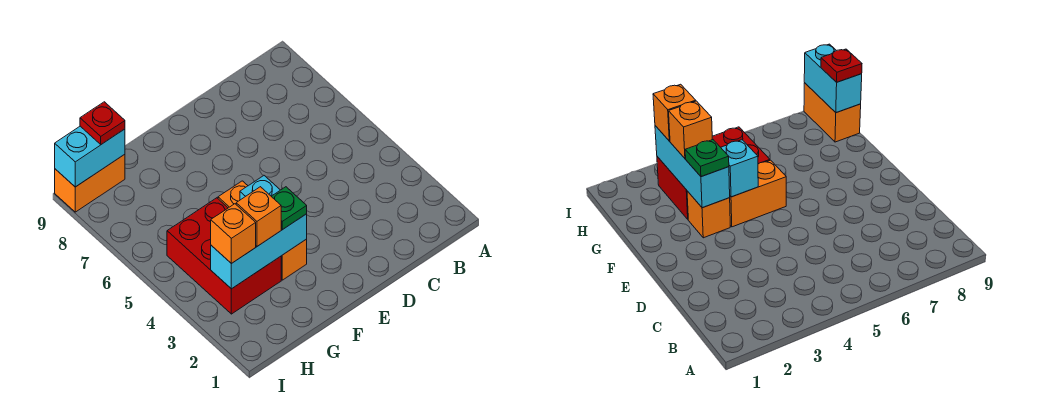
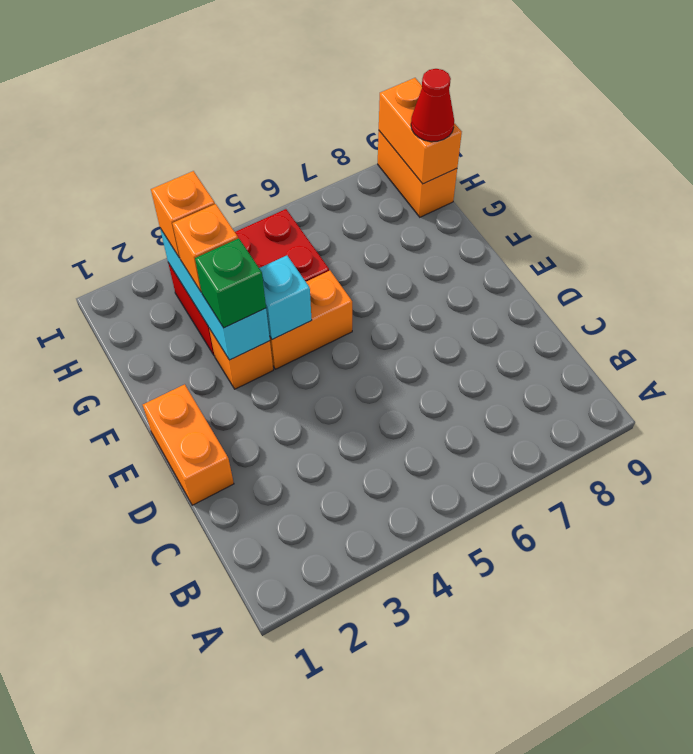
none -> orange brick D1:E1 level 1
green plate F3 level 3 -> green brick F3 level 3
cyan brick H9:I9 level 2 -> orange brick H9:I9 level 2
red plate H9 level 3 -> red cone H9 level 3

